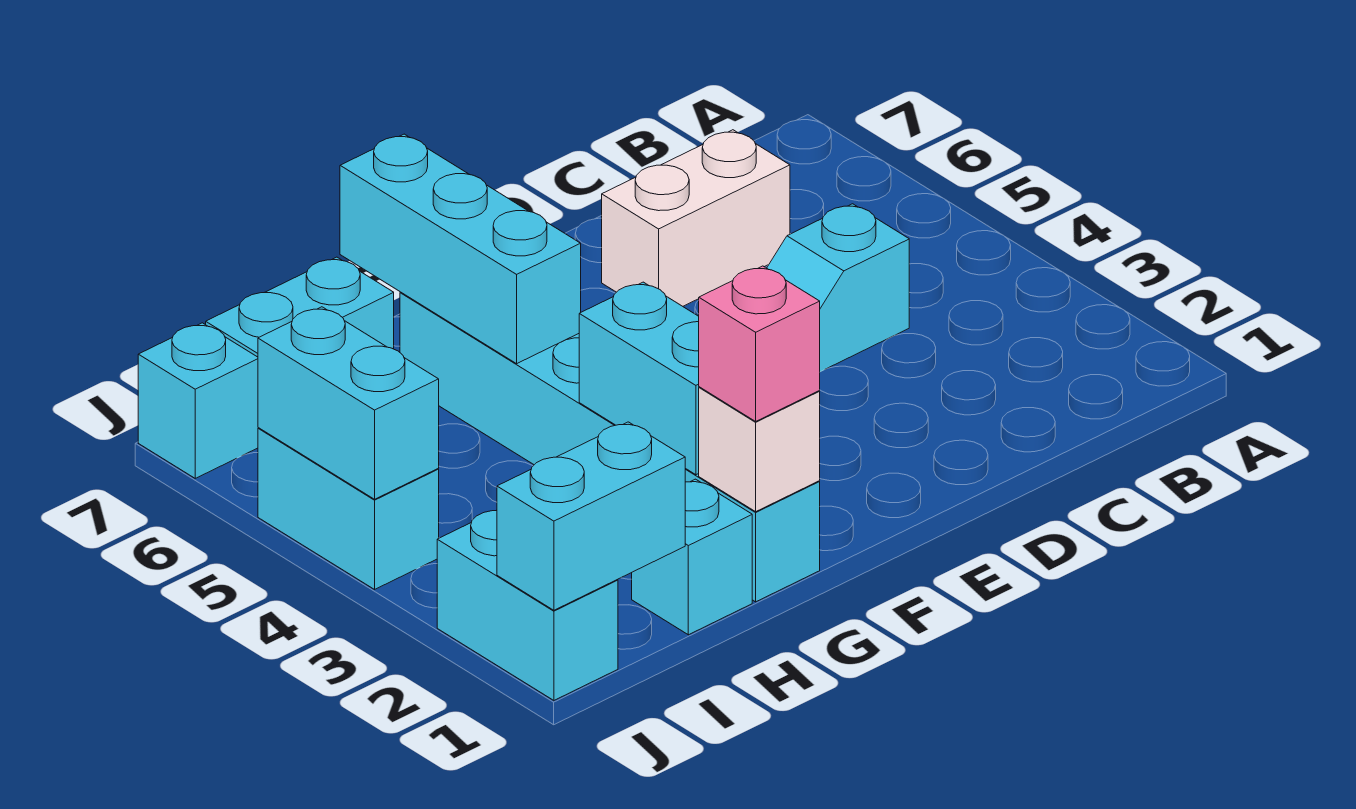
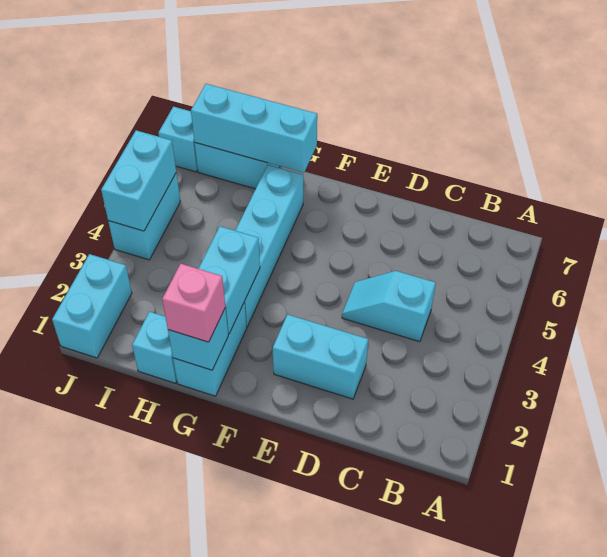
white brick C6:D6 level 1 -> none
white brick G1 level 2 -> cyan brick G1 level 2
cyan brick G5:G7 level 2 -> cyan brick G7:I7 level 2
cyan brick I1:J1 level 2 -> cyan brick D2:E2 level 1

